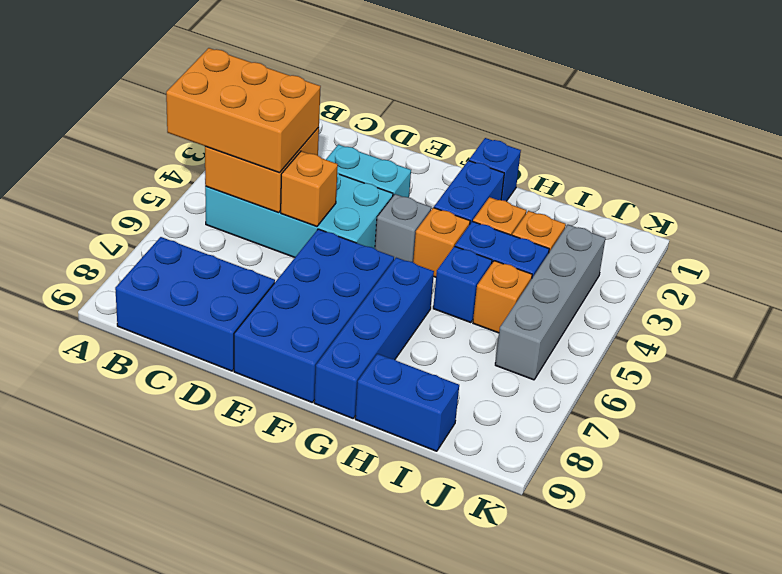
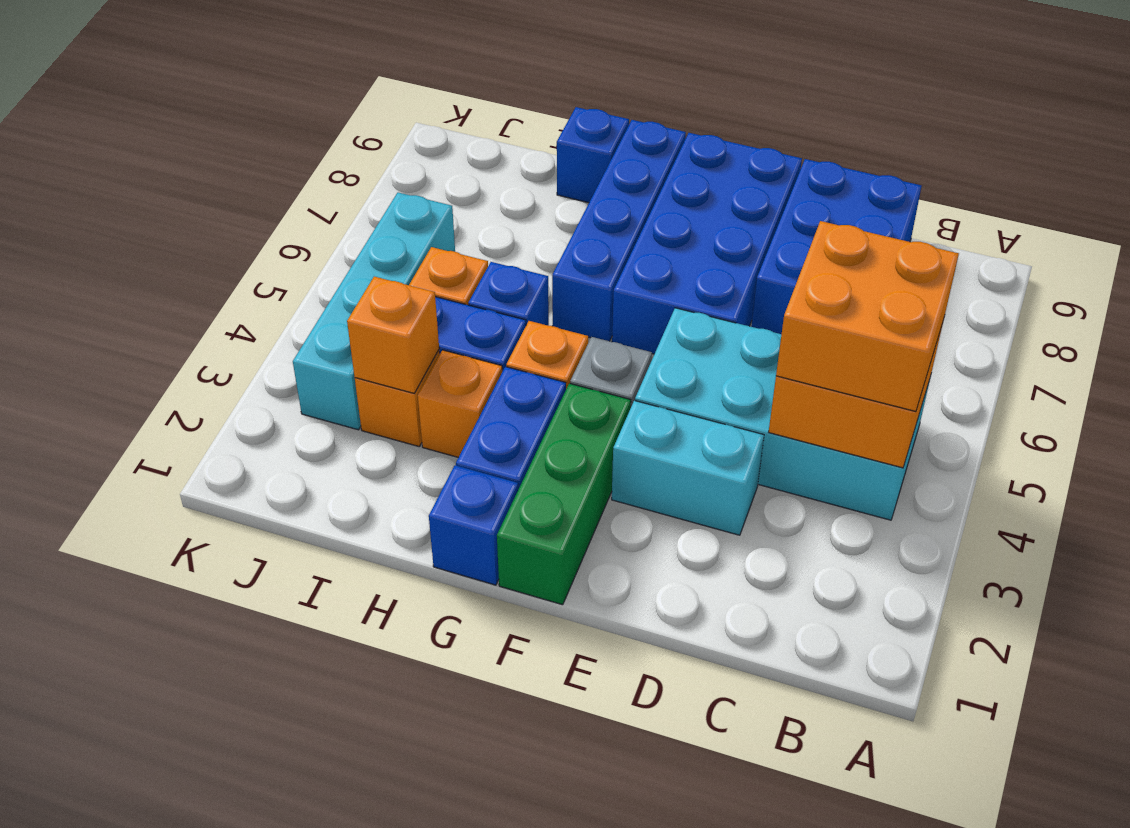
orange brick A4:C5 level 3 -> orange brick B4:C5 level 3
blue brick B8:D9 level 1 -> blue brick C7:D9 level 1
orange brick D5 level 2 -> orange brick I3 level 2
none -> green brick F1:F3 level 1
blue brick H9:I9 level 1 -> blue brick H9 level 1
grey brick J3:J6 level 1 -> cyan brick J3:J6 level 1

